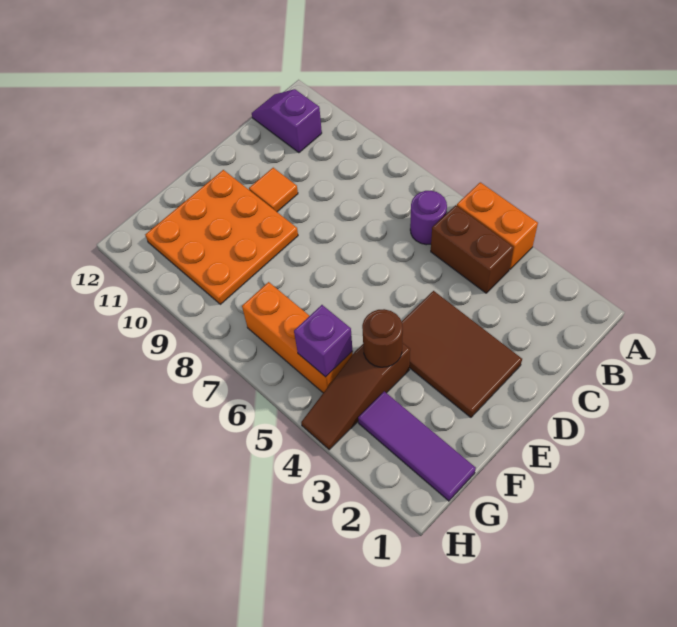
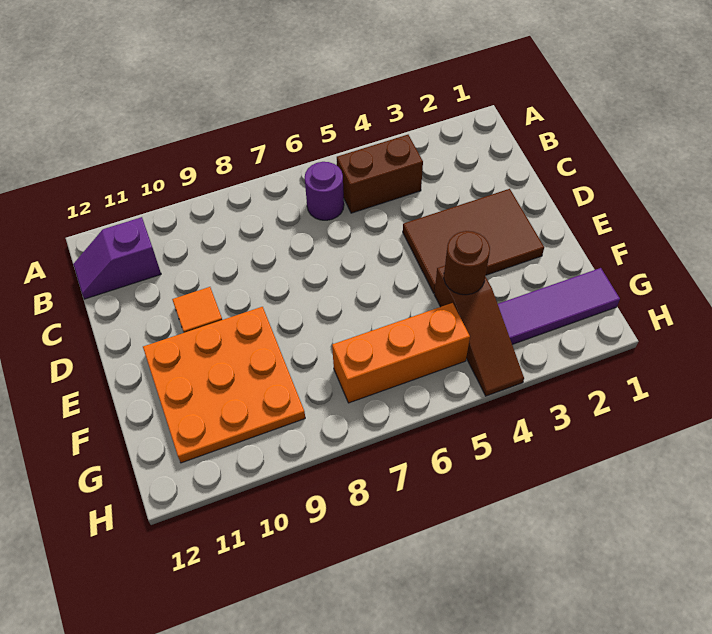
orange brick A4:A5 level 1 -> none
purple brick G5 level 2 -> none

